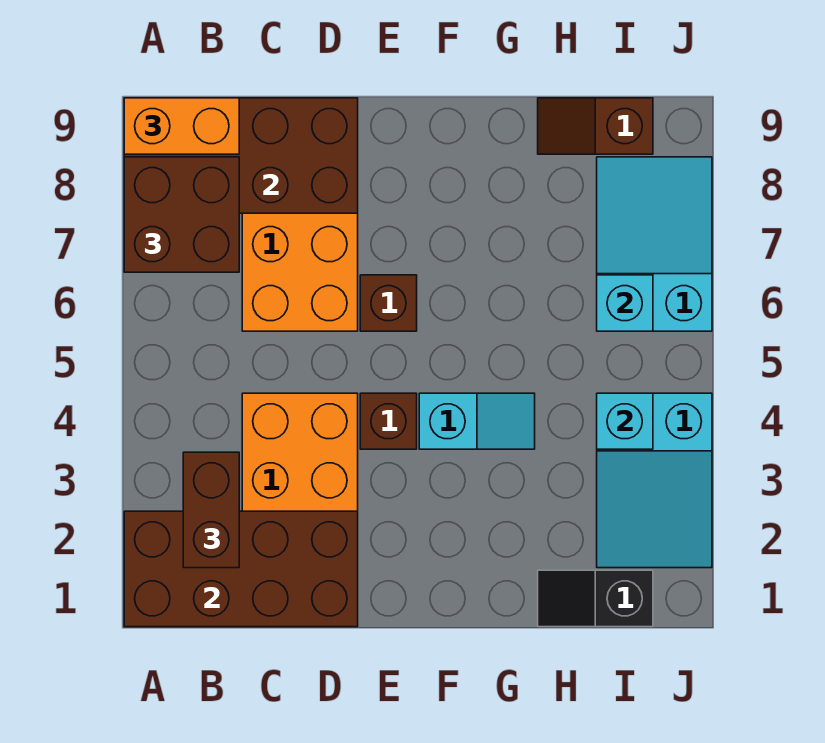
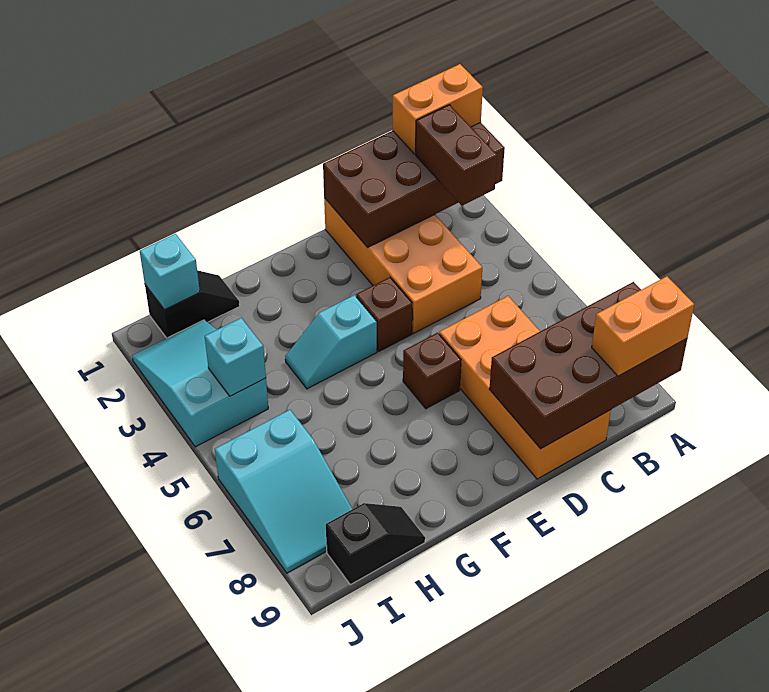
none -> orange brick A1:B1 level 3
brown brick A7:B8 level 3 -> none
brown slope H9:I9 level 1 top I -> black slope H9:I9 level 1 top I
cyan brick I6 level 2 -> cyan brick I1 level 2

